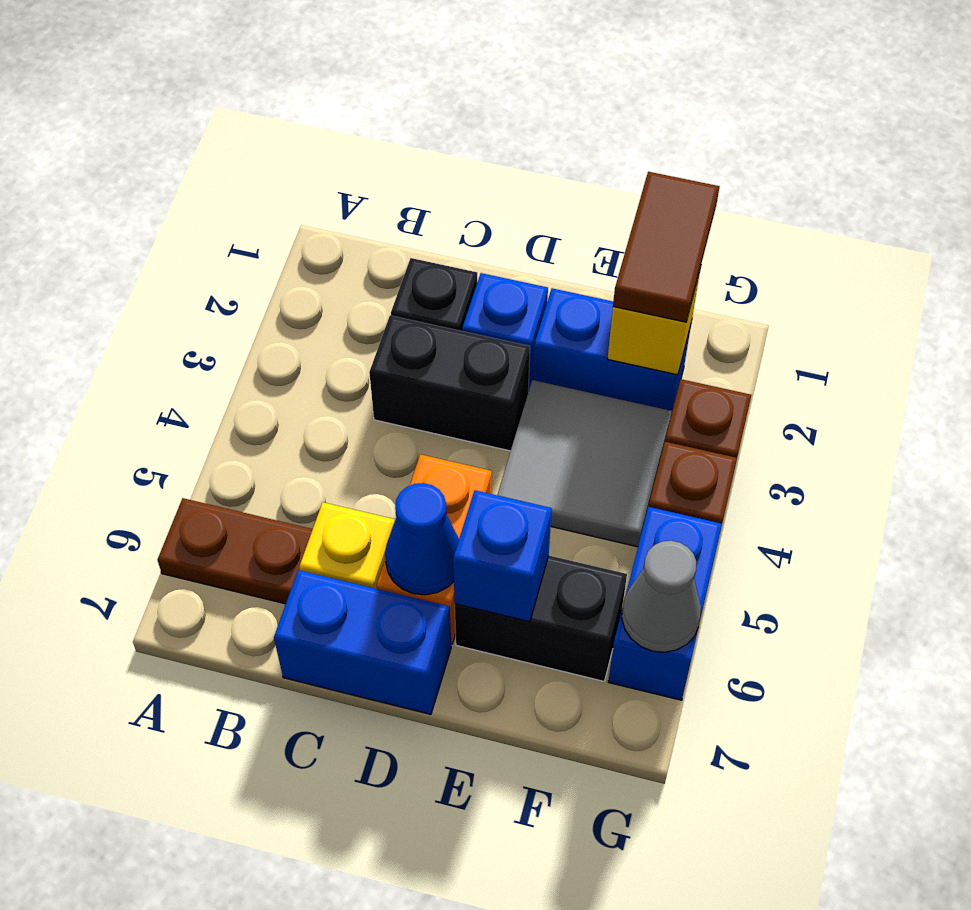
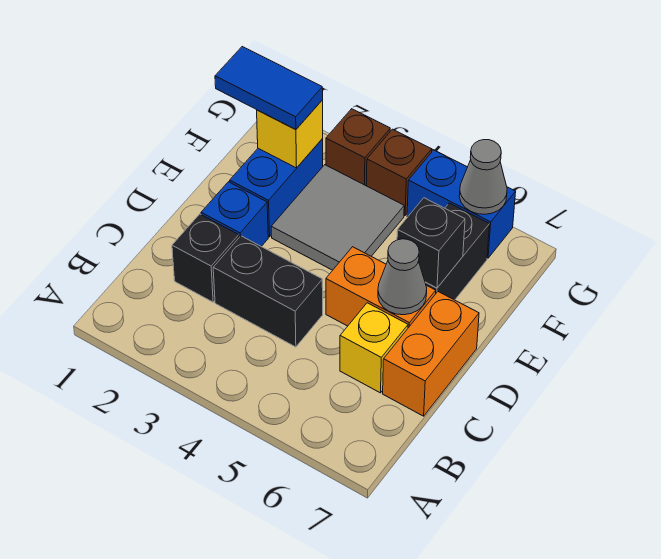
brown plate A6:B6 level 1 -> none
black brick C3:D3 level 1 -> black brick C3:C4 level 1
blue brick C7:D7 level 1 -> orange brick C7:D7 level 1
blue cone D6 level 2 -> grey cone D6 level 2
blue brick E6 level 2 -> black brick E6 level 2
brown tile F1:F2 level 3 -> blue tile F1:F2 level 3

